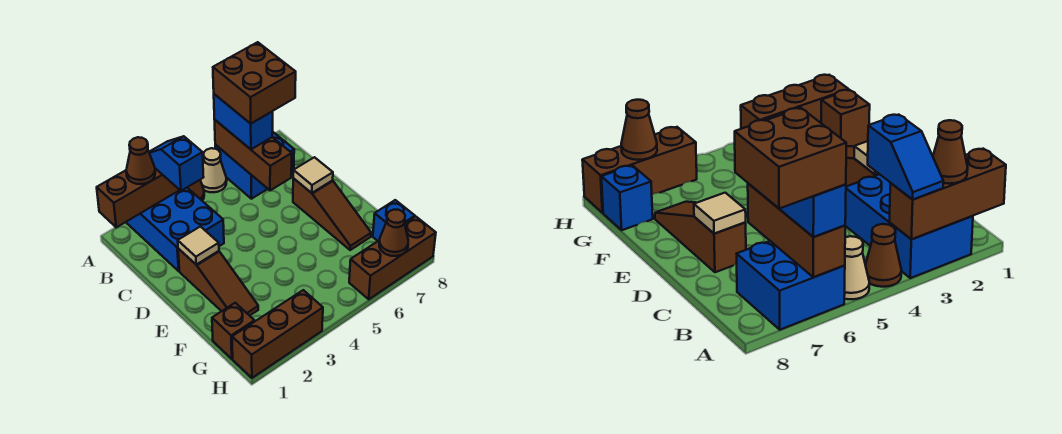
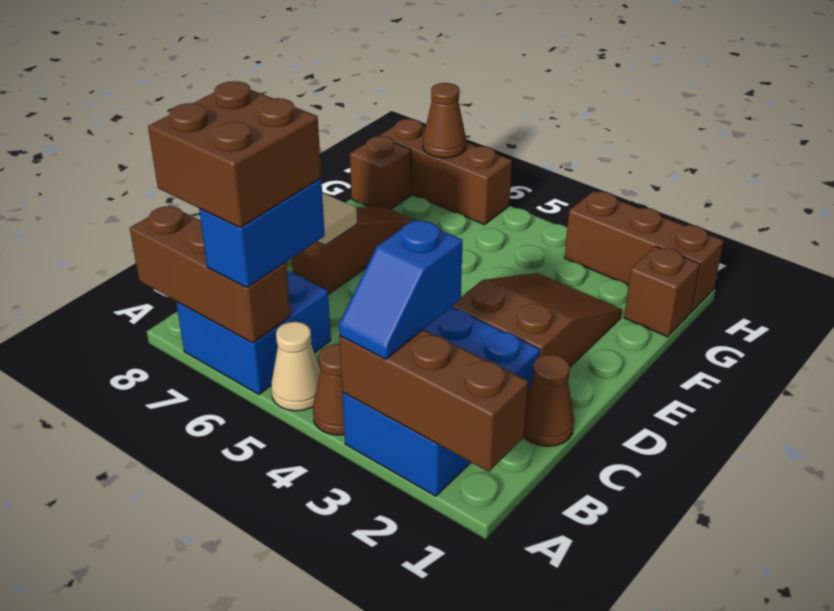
brown cone A2 level 3 -> brown cone C1 level 1
brown brick A6:C6 level 2 -> brown brick A6:A8 level 2
brown slope D2:F2 level 1 top D -> brown slope D2:F3 level 1 top D
tan tile D2 level 2 -> none
blue brick G8 level 1 -> brown brick G8 level 1

